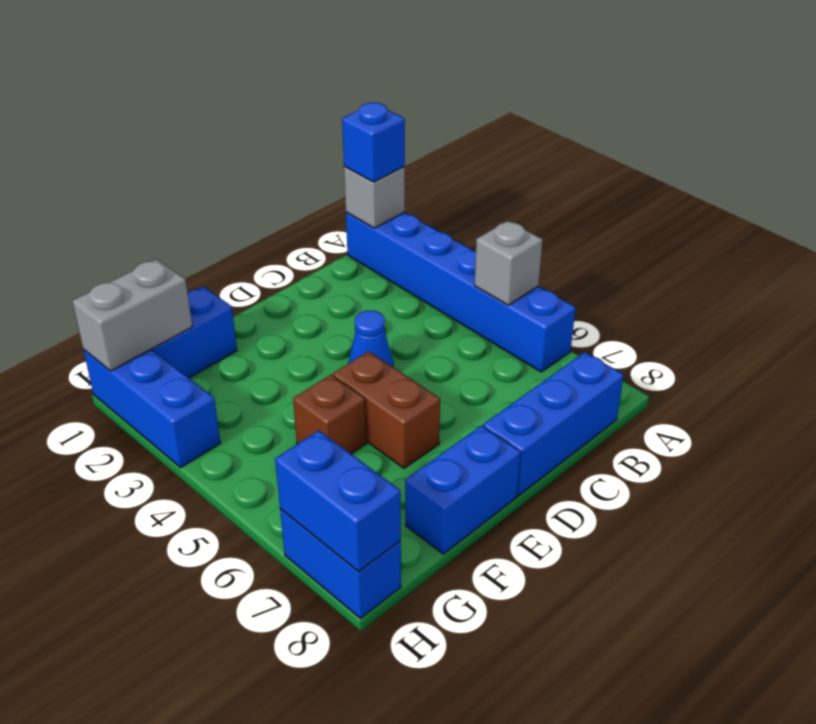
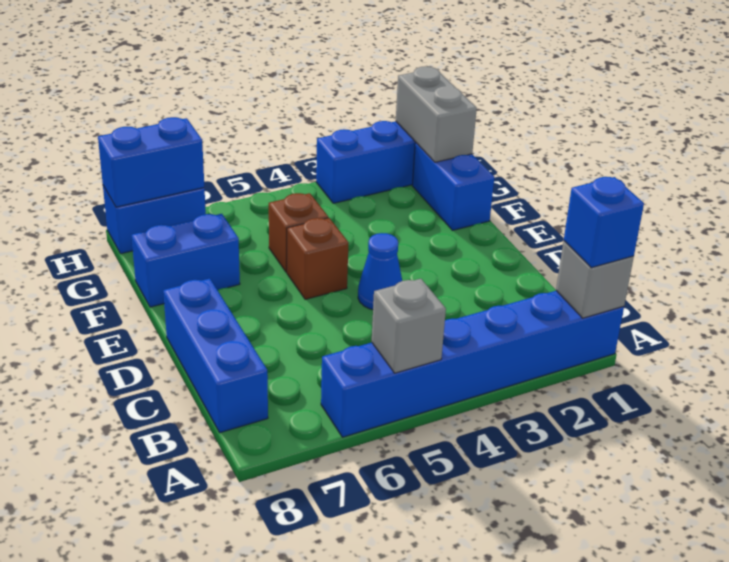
brown brick E5:E6 level 1 -> brown brick E5 level 1
blue brick E8:F8 level 1 -> blue brick F7:F8 level 1

